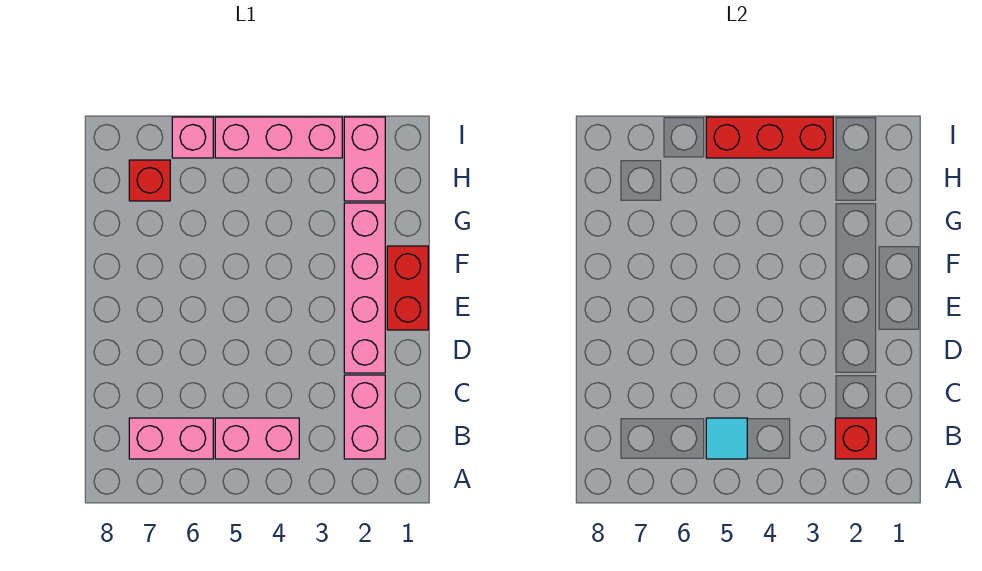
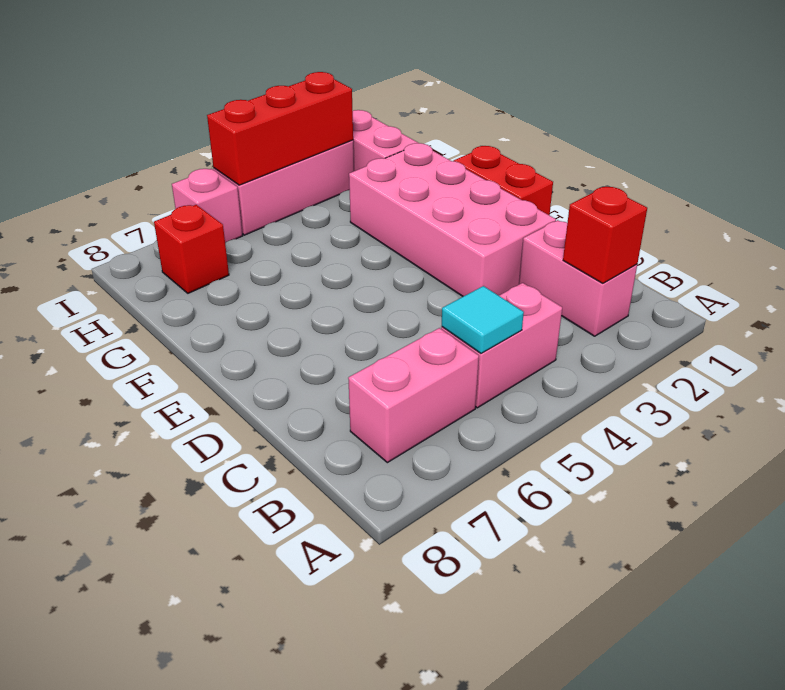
pink brick D2:G2 level 1 -> pink brick D2:G3 level 1

